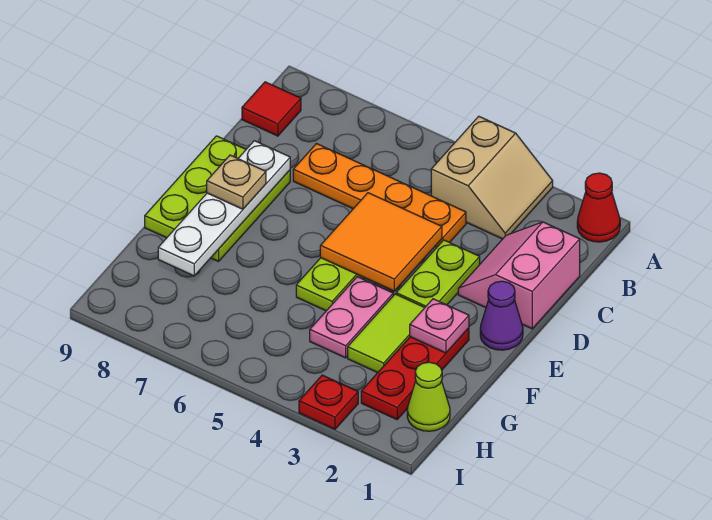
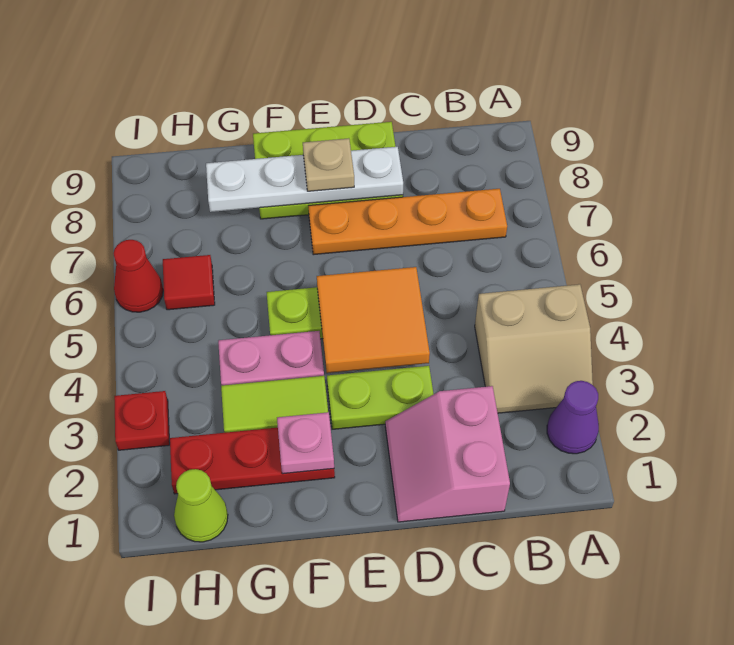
red cone A1 level 1 -> red cone I6 level 1
red tile B9 level 1 -> red tile H6 level 1
pink slope C1:D2 level 1 top 1 -> pink slope C1:D2 level 1 top C
orange plate C4:C7 level 1 -> orange plate B7:E7 level 1
purple cone E1 level 1 -> purple cone A2 level 1

